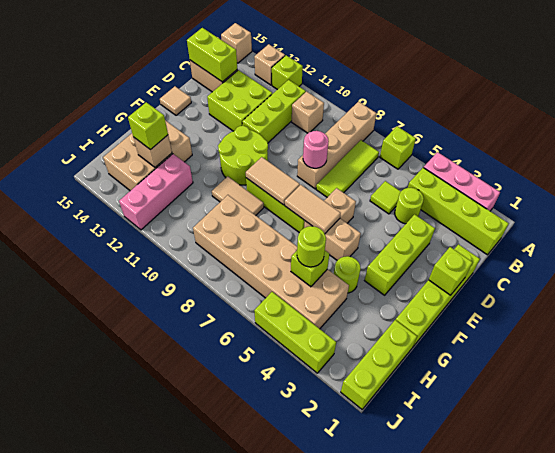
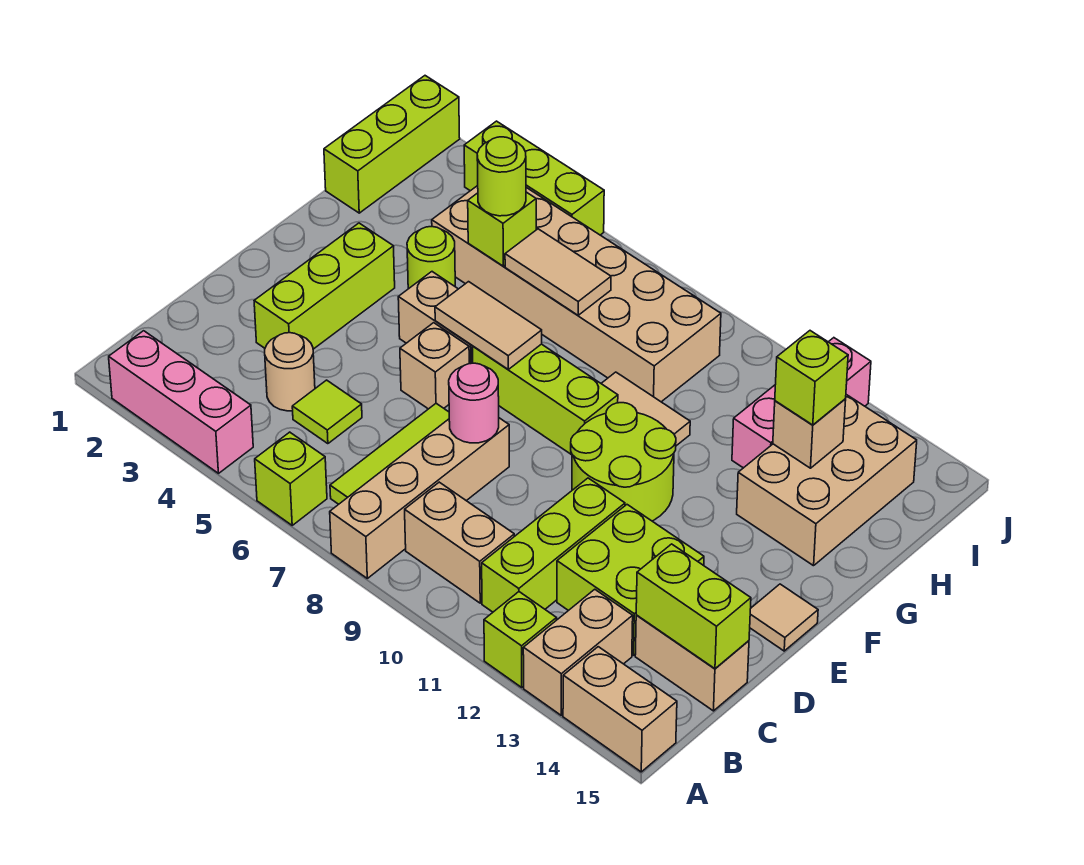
tan brick A13 level 1 -> tan brick A13:B13 level 1
tan brick A15 level 1 -> tan brick A14:A15 level 1
lime brick B1:B4 level 1 -> none
tan brick B10 level 1 -> tan brick B9:B10 level 1
lime round brick C4 level 1 -> tan round brick C4 level 1
lime brick D1:G1 level 1 -> none
lime brick E1 level 2 -> none
tan tile F8:F9 level 2 -> tan tile H6:H7 level 2

